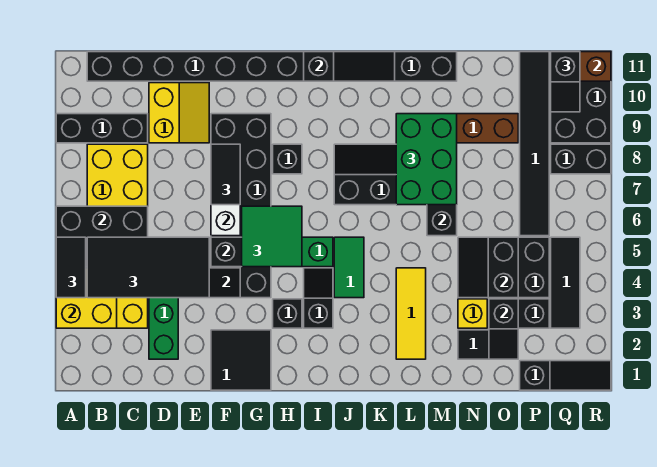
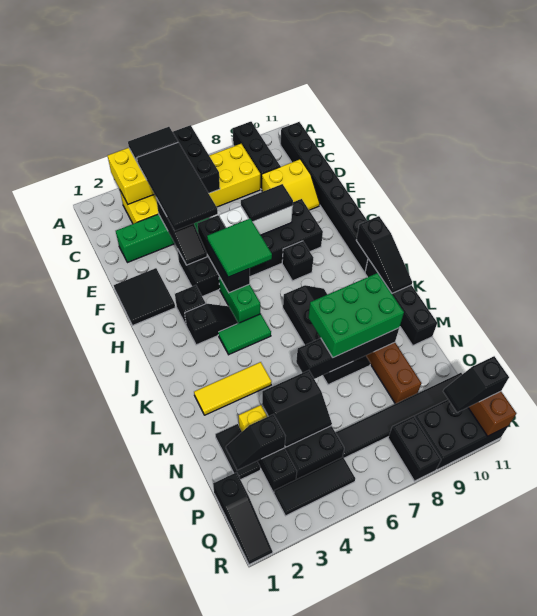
black slope N4:O5 level 2 top O -> black slope N4:O5 level 2 top N

